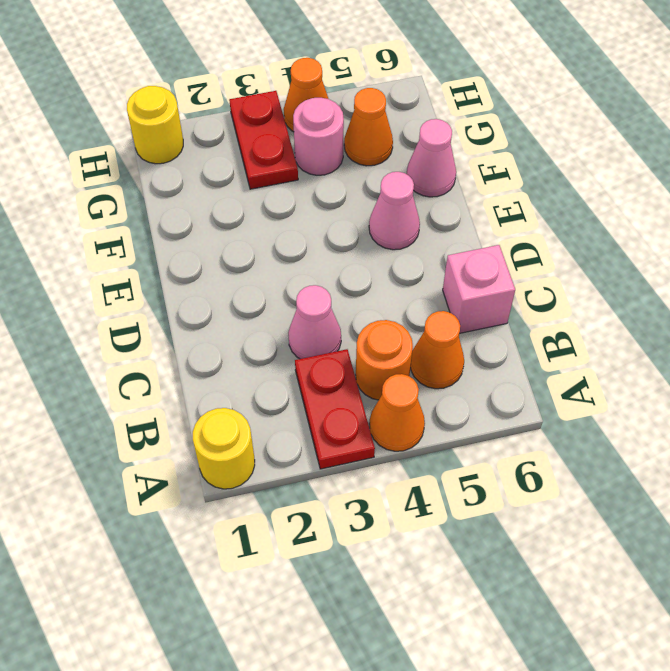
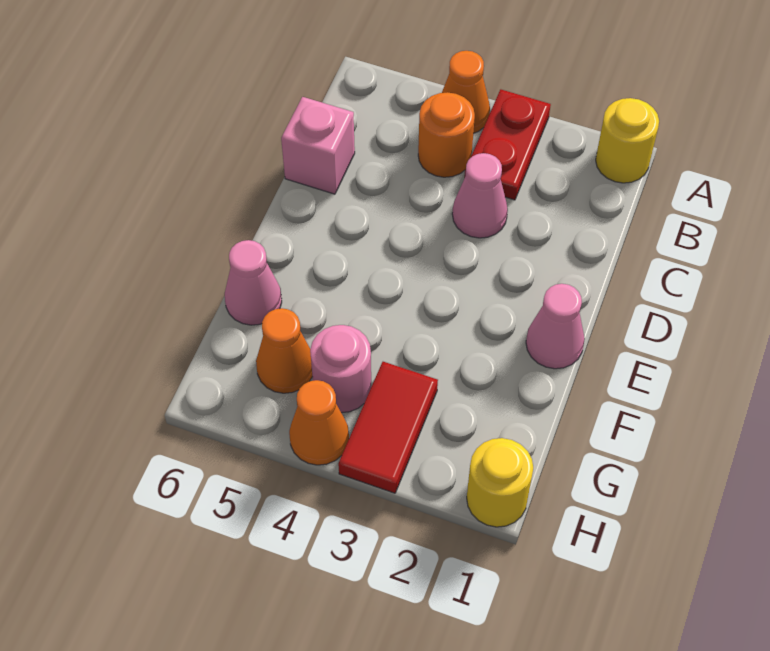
orange cone B5 level 1 -> none
pink cone E5 level 1 -> pink cone E1 level 1
red plate G3:H3 level 1 -> red tile G3:H3 level 1

